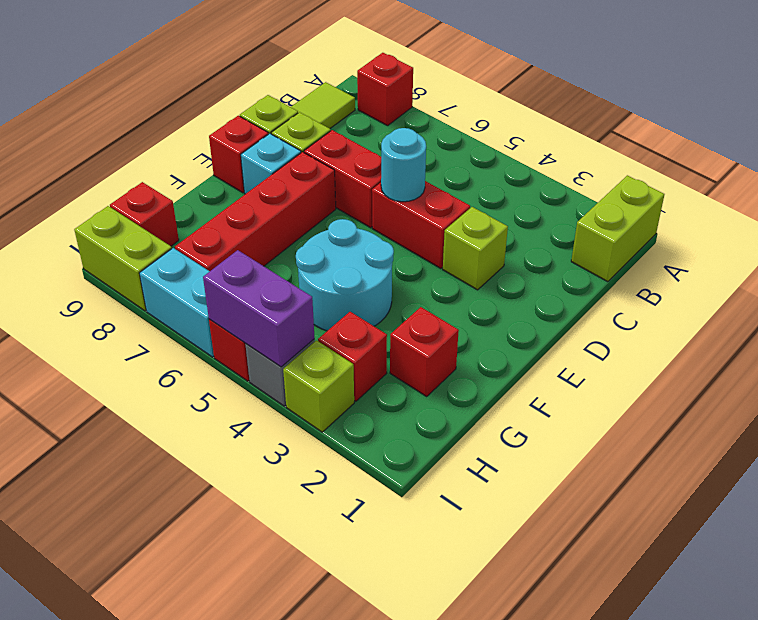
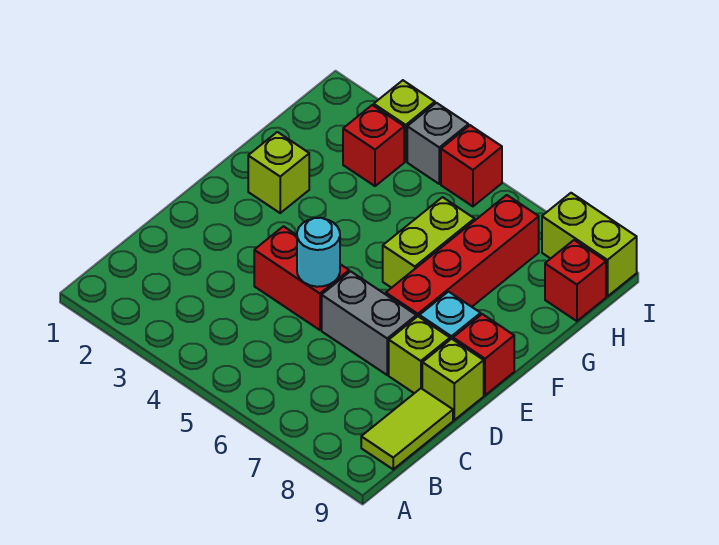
lime brick A1:B1 level 1 -> lime brick F6:G6 level 1
red brick A8 level 1 -> none
lime brick D3 level 1 -> lime brick F2 level 1
red brick D6:D7 level 1 -> grey brick D6:D7 level 1
cyan round brick F4:G5 level 1 -> none
red brick G2 level 1 -> none
purple brick I4:I5 level 2 -> none
cyan brick I6:I7 level 1 -> none

